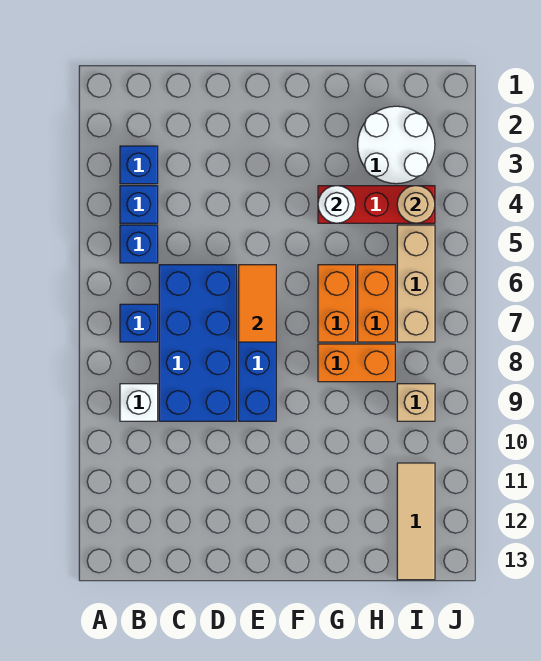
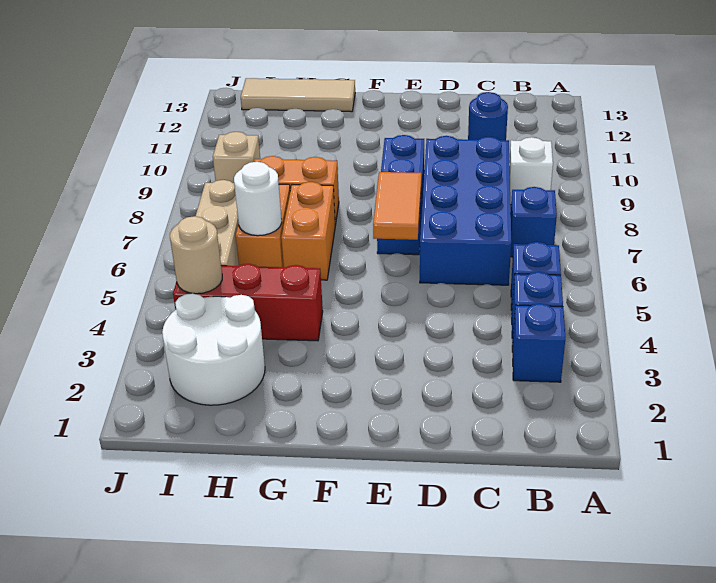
none -> blue round brick C11 level 1
white round brick G4 level 2 -> white round brick H6 level 2
tan tile I11:I13 level 1 -> tan tile G13:I13 level 1

